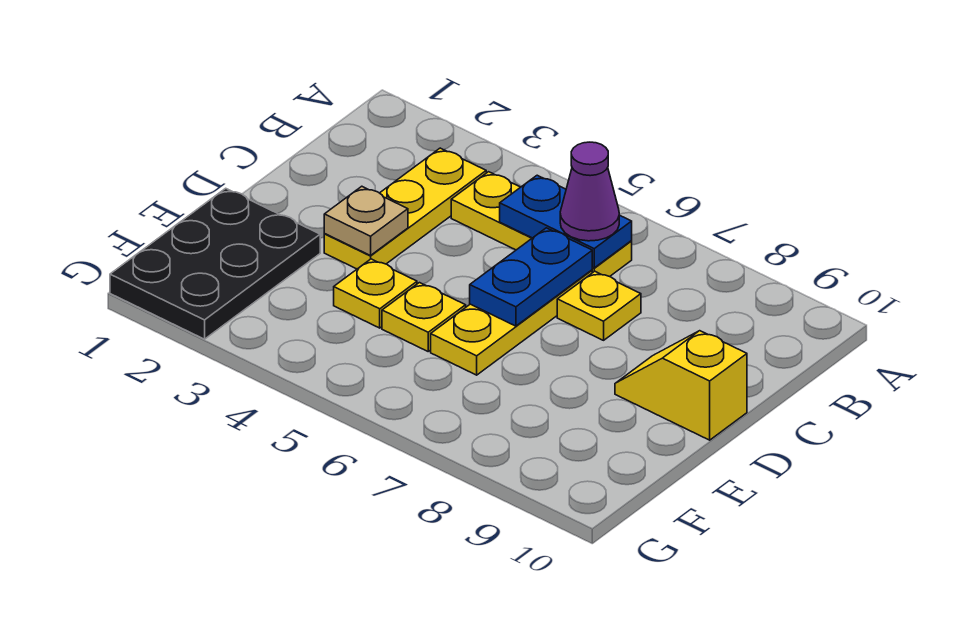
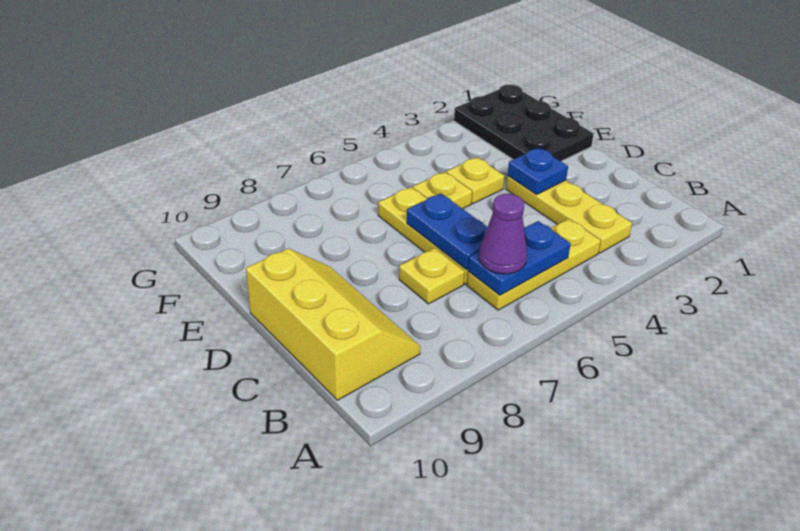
tan plate D3 level 2 -> blue plate D3 level 2
yellow slope D9:D10 level 1 top 10 -> yellow slope B9:D10 level 1 top 10

